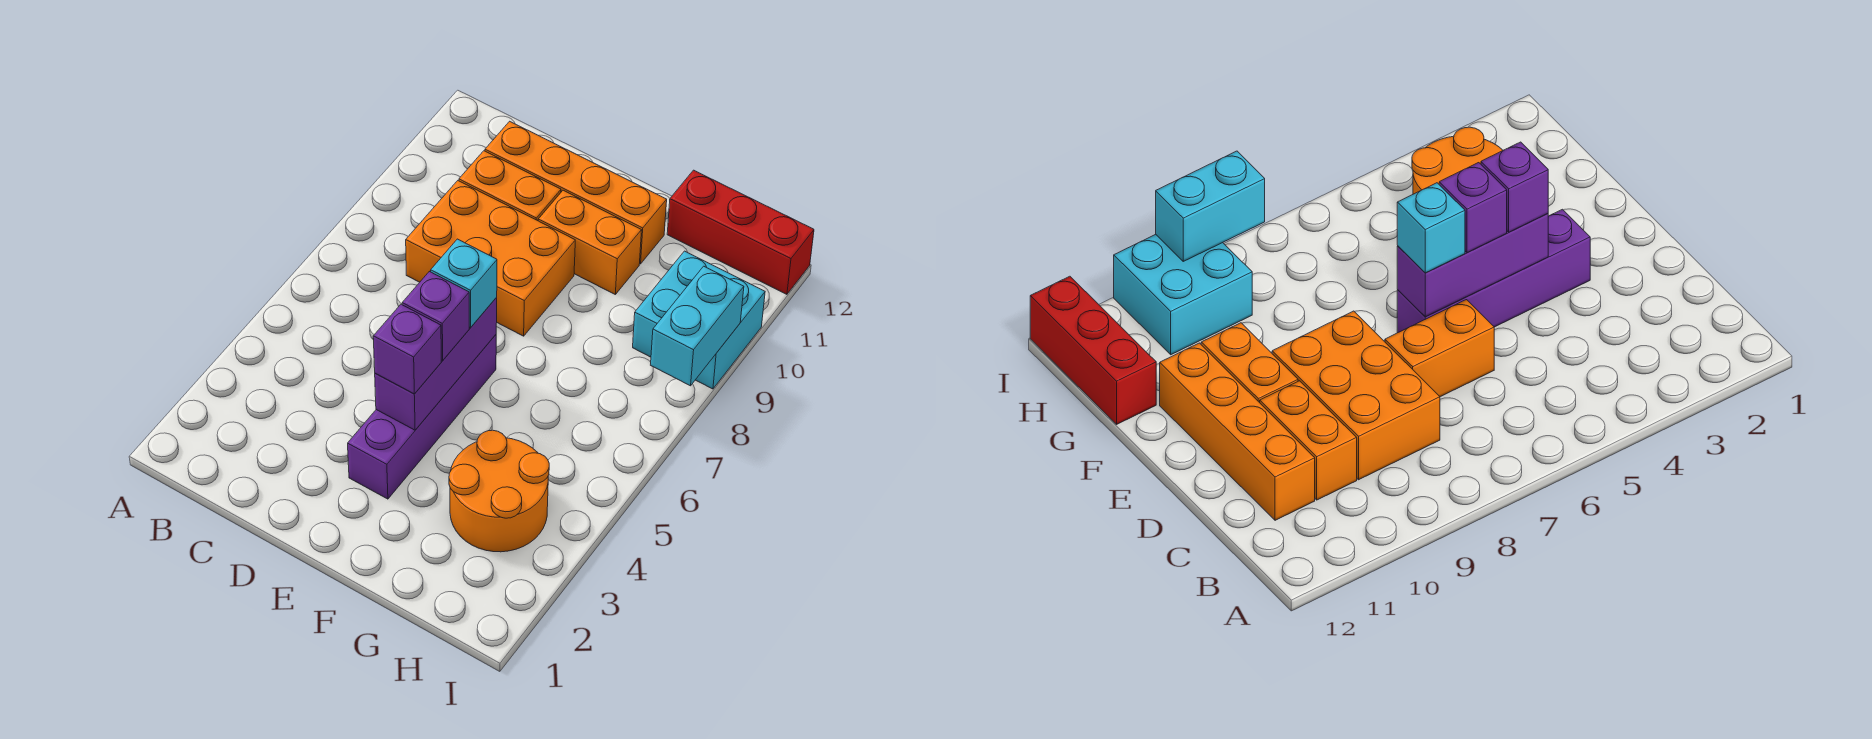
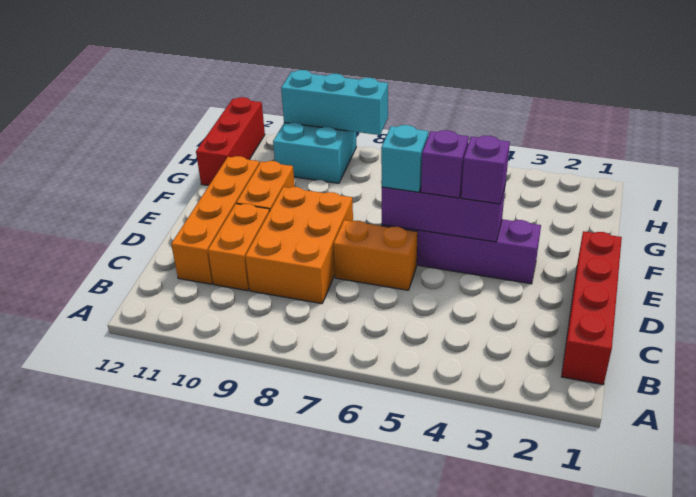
none -> red brick B1:E1 level 1
orange round brick G3:H4 level 1 -> none
cyan brick I8:I9 level 2 -> cyan brick I8:I10 level 2

